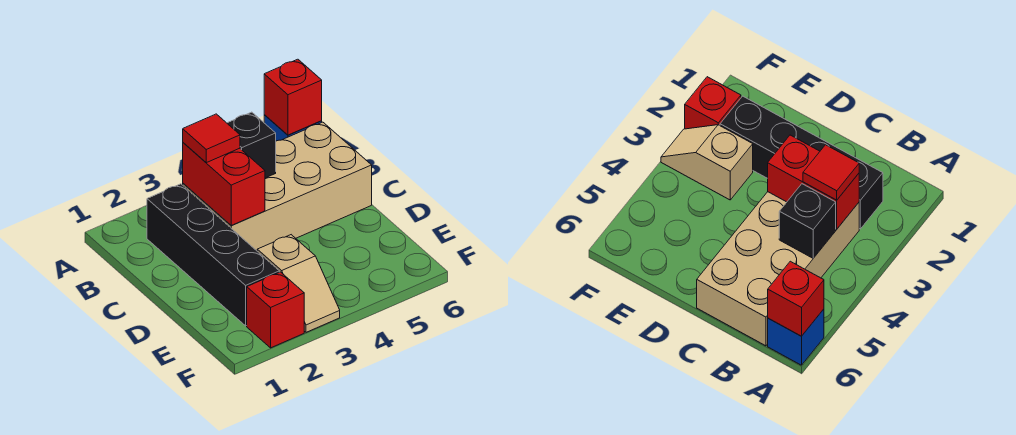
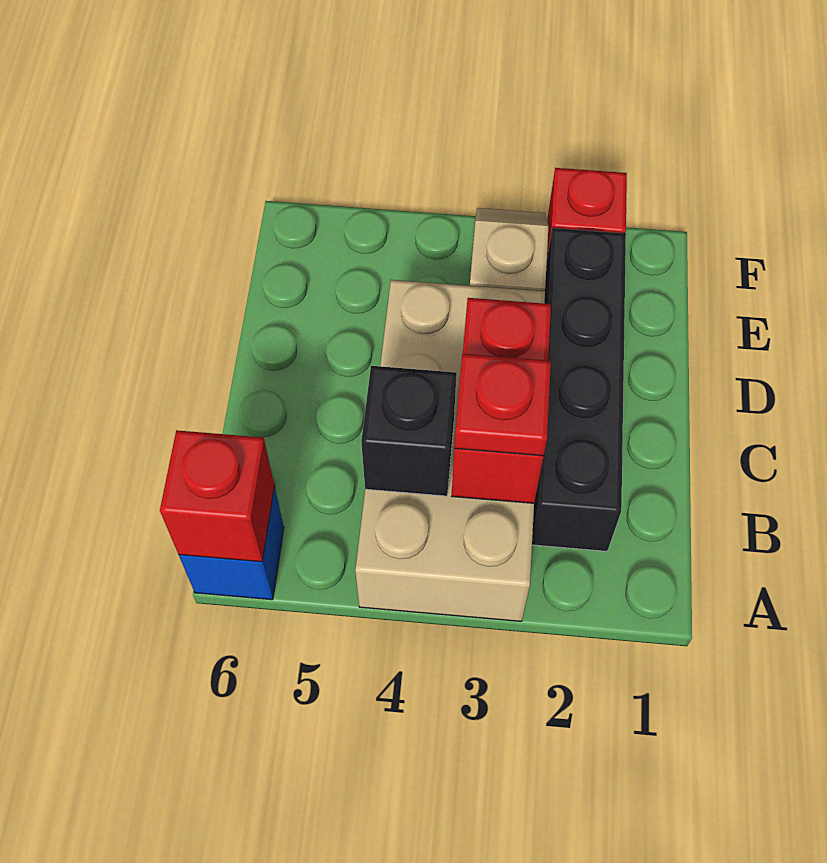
tan brick B3:C6 level 1 -> tan brick A3:D4 level 1
red tile B3 level 3 -> red plate B3 level 3

